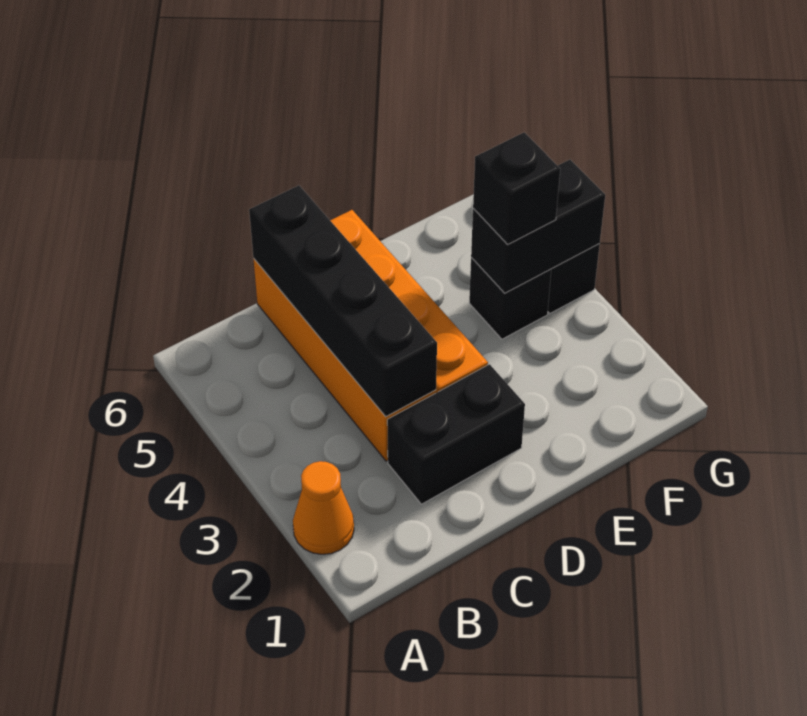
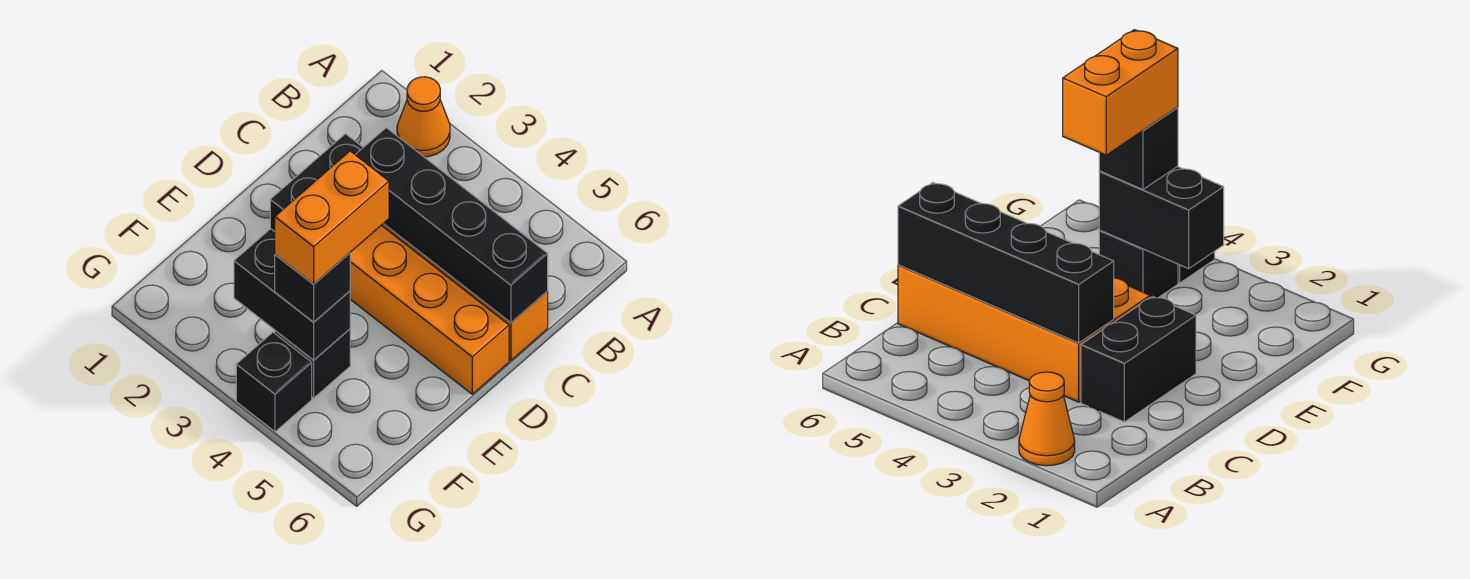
none -> orange brick E4:F4 level 4
black brick F4:G4 level 2 -> black brick F3:F4 level 2

